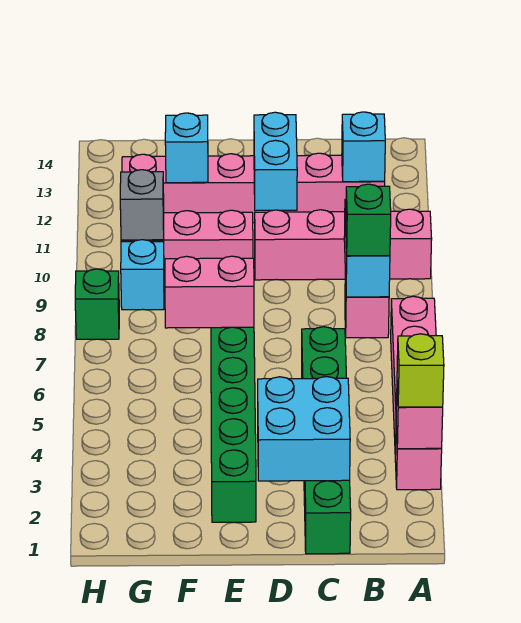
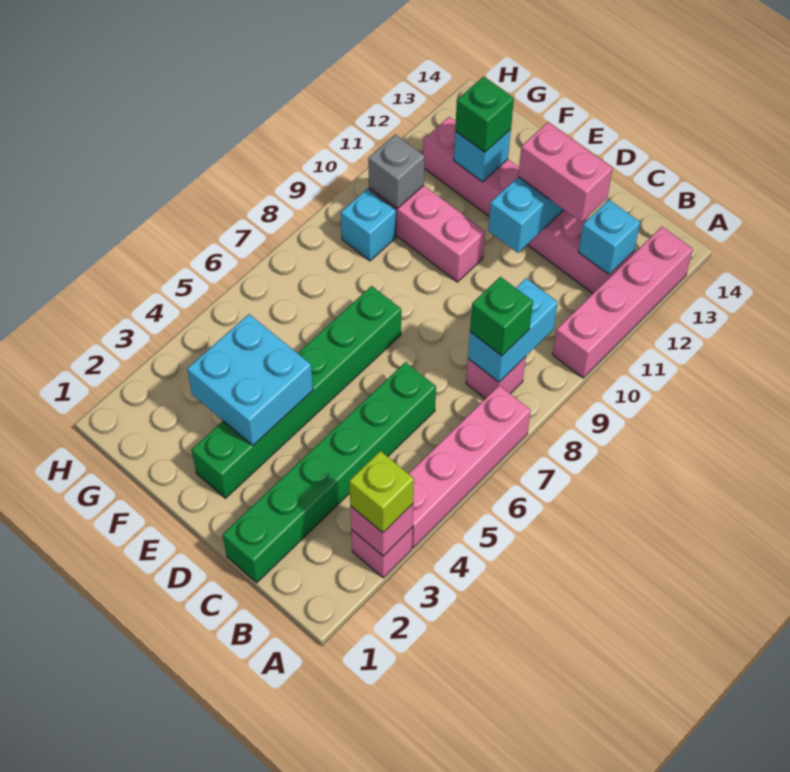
pink brick A10:D10 level 1 -> pink brick A10:A13 level 1
cyan brick C2:D3 level 2 -> cyan brick E3:F4 level 2
pink brick E7:F7 level 2 -> pink brick C12:D12 level 3
green brick H8 level 1 -> green brick F12 level 3

